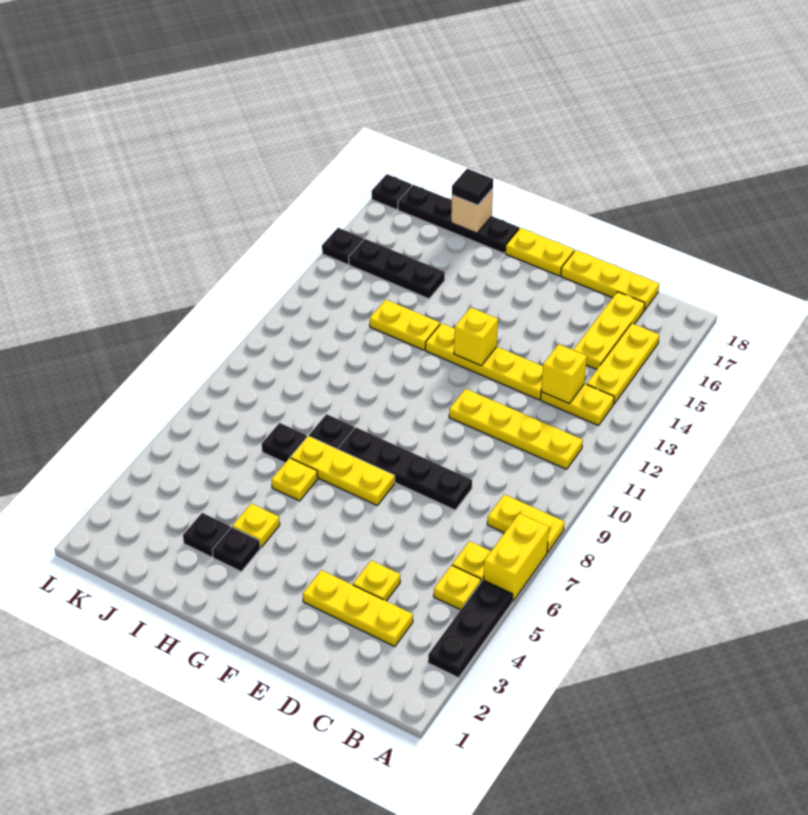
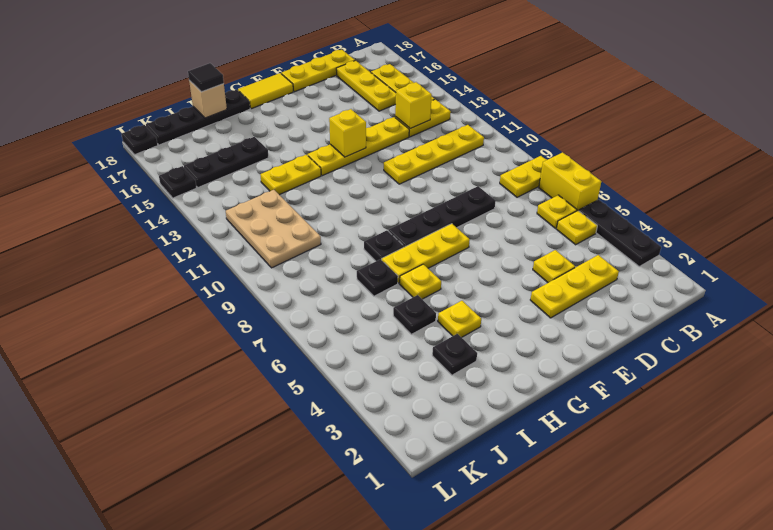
yellow plate F18:G18 level 1 -> yellow tile F18:G18 level 1
black plate H3 level 1 -> black plate I5 level 1
none -> tan plate J10:K12 level 1

